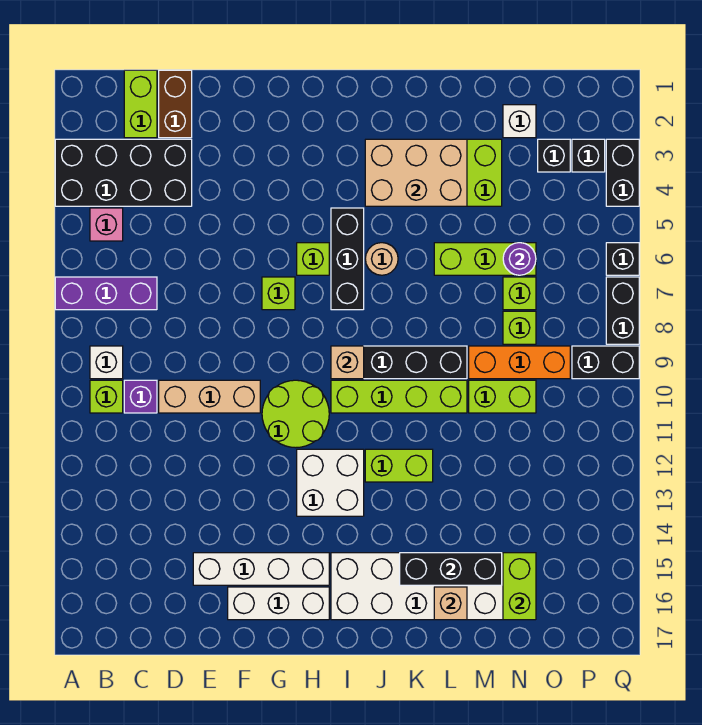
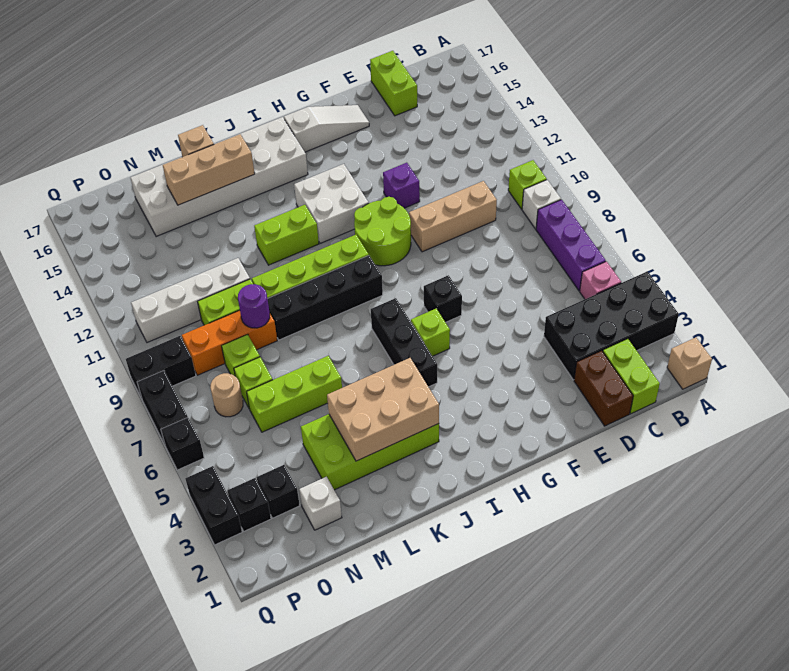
purple brick A7:C7 level 1 -> purple brick B6:B8 level 1
purple brick C10 level 1 -> purple brick F12 level 1
white brick E15:H15 level 1 -> white brick M11:P11 level 1
white brick F16:H16 level 1 -> white slope F16:H16 level 1 top H
lime brick G7 level 1 -> black brick G7 level 1
tan brick I9 level 2 -> tan brick A1 level 1
tan round brick J6 level 1 -> tan round brick O7 level 1
black brick K15:M15 level 2 -> tan brick K15:M15 level 2
purple round brick N6 level 2 -> purple round brick M9 level 2
lime brick N15:N16 level 2 -> lime brick D16:D17 level 1

